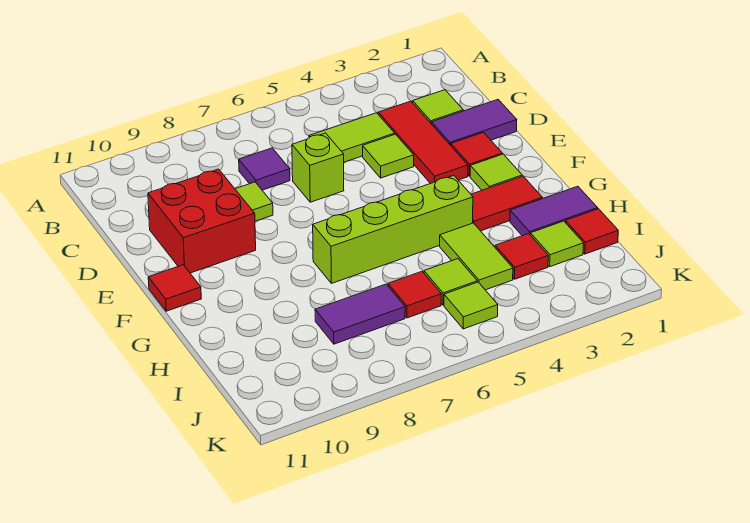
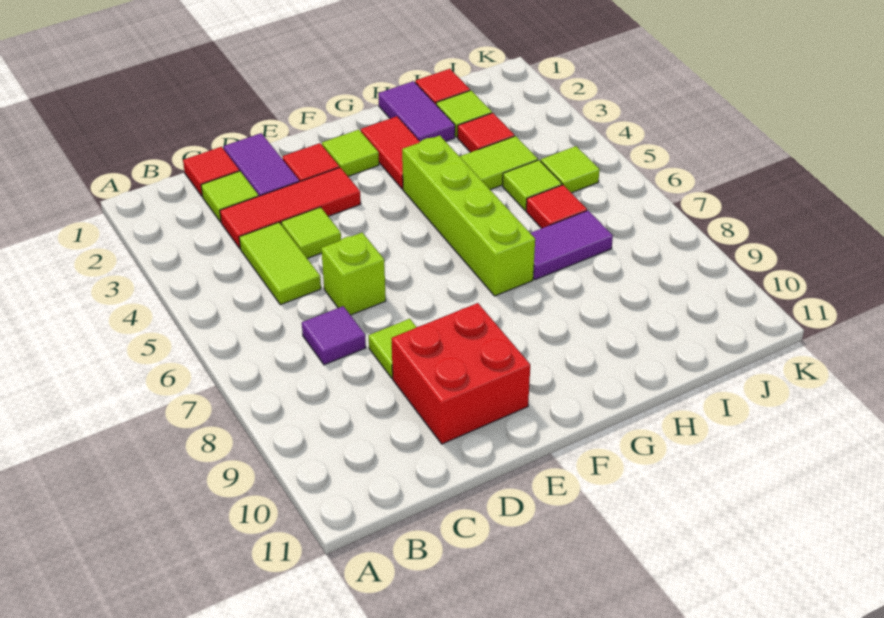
red tile F11 level 1 -> red tile C1 level 1
purple tile I7:I8 level 1 -> purple tile H7:I7 level 1

